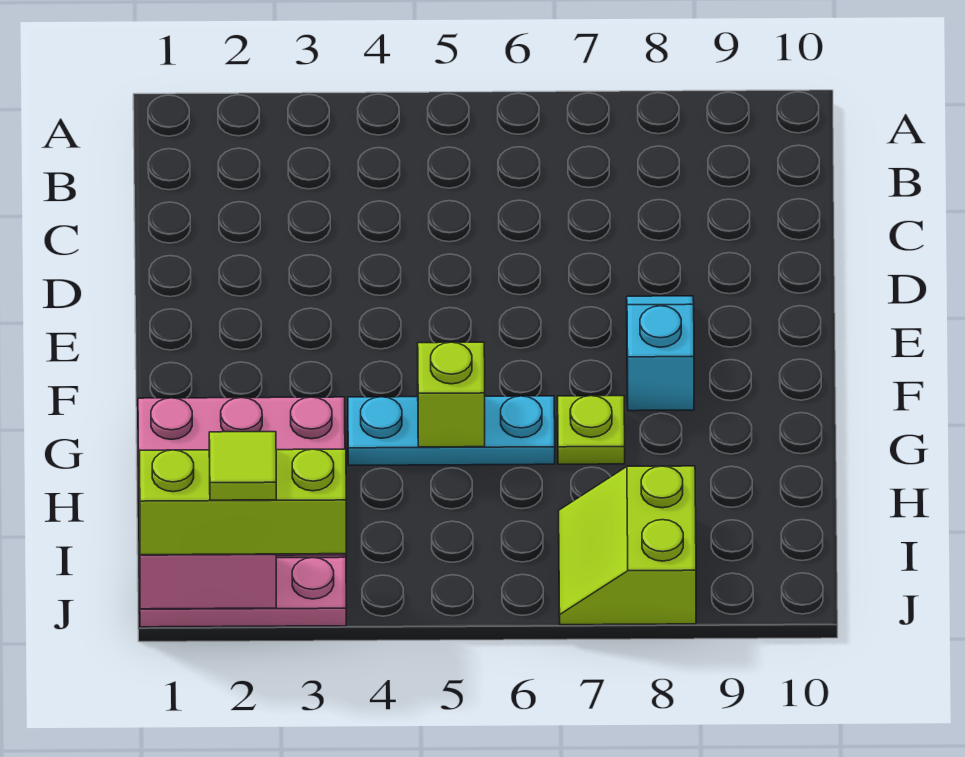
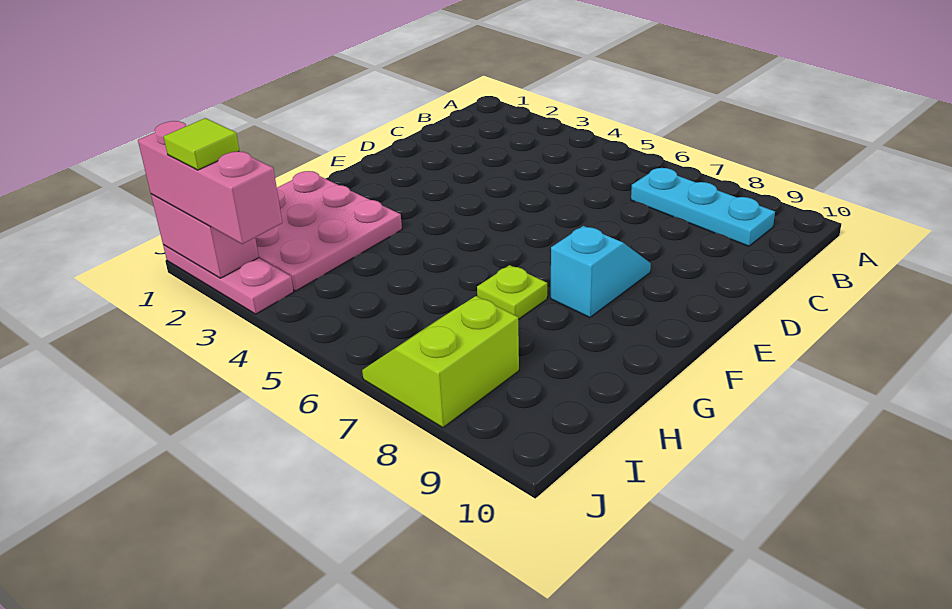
cyan plate G4:G6 level 1 -> cyan plate B7:B9 level 1
lime brick G5 level 2 -> none
lime brick J1:J3 level 3 -> pink brick J1:J3 level 3

